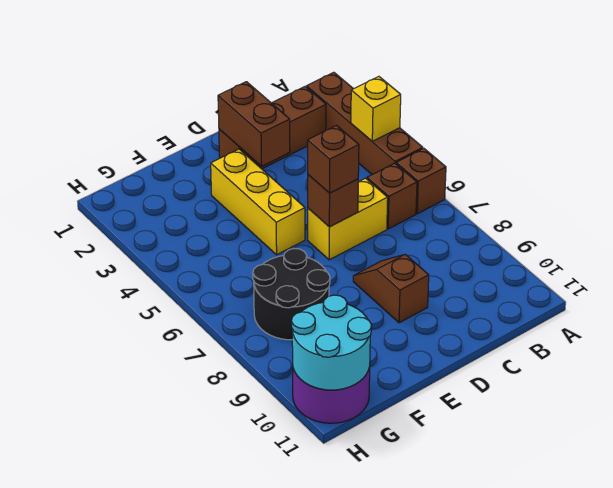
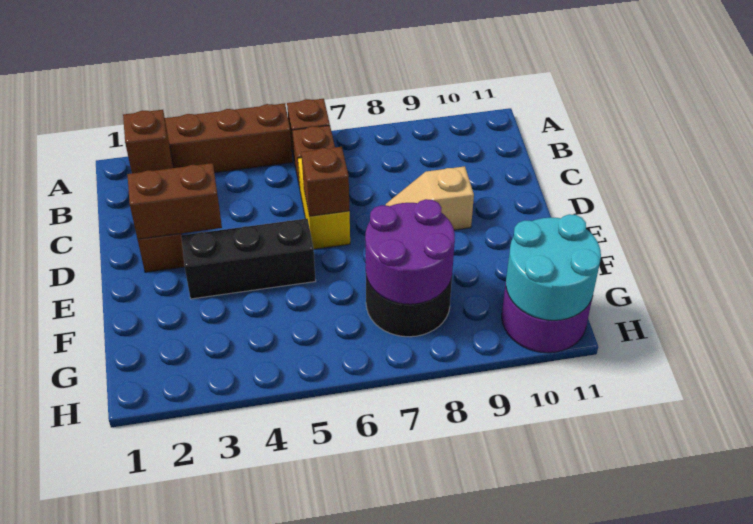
yellow brick A4 level 2 -> none
brown brick D6 level 3 -> brown brick B2 level 2
brown slope D8:D9 level 1 top 9 -> tan slope D8:D9 level 1 top 9
yellow brick E3:E5 level 1 -> black brick E3:E5 level 1
none -> purple round brick F7:G8 level 2

